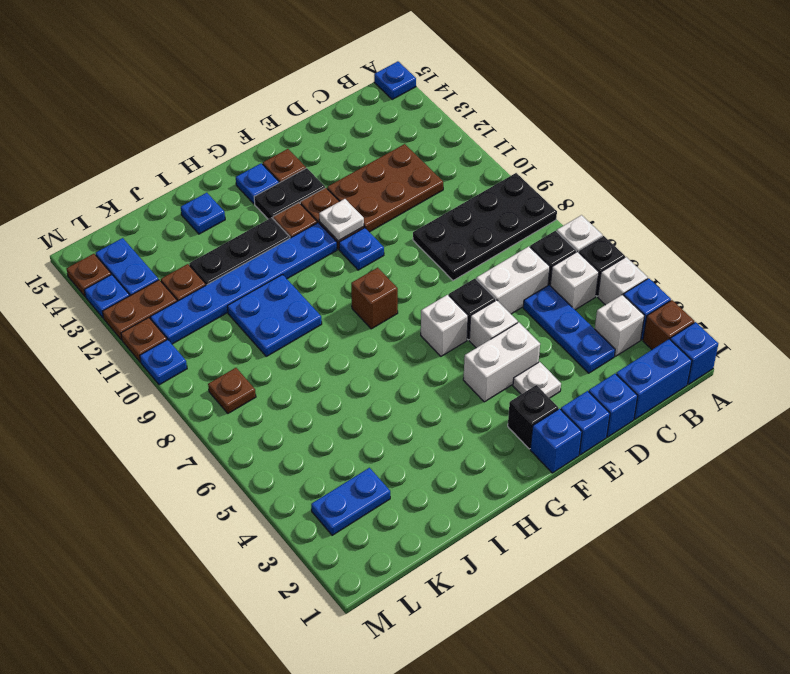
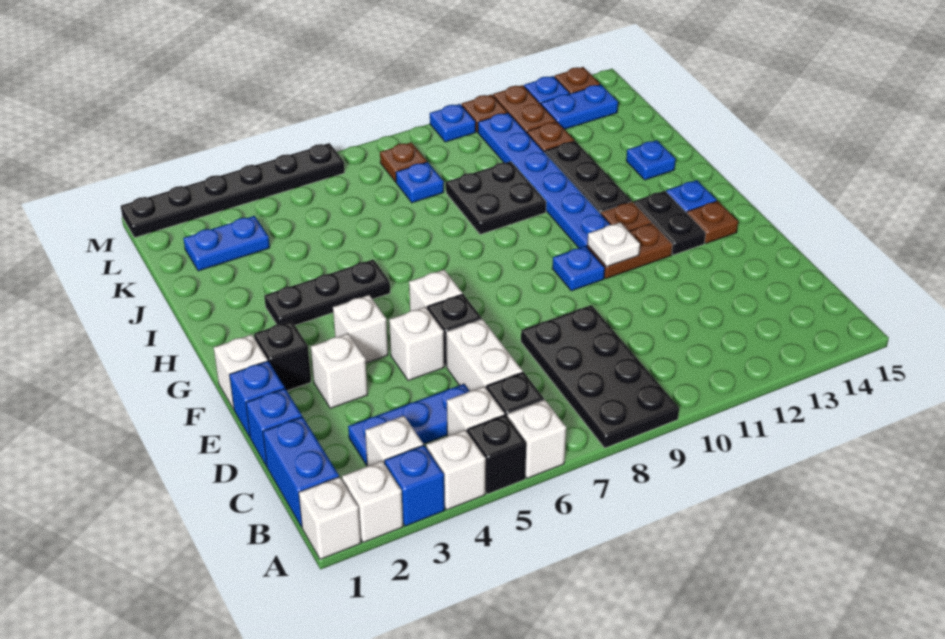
blue brick A1 level 1 -> white brick A1 level 1
brown brick A2 level 1 -> white brick A2 level 1
blue plate A15 level 1 -> blue plate K8 level 1
brown plate C11:E12 level 1 -> none
white plate E3 level 1 -> white brick E3 level 1
white brick E4:F4 level 1 -> white brick F4 level 1
blue brick F1 level 1 -> white brick F1 level 1
brown brick G8 level 1 -> none
none -> black plate H3:H5 level 1
blue plate I9:J10 level 1 -> black plate I9:J10 level 1
blue plate K3:L3 level 1 -> blue plate K2:K3 level 1
none -> black plate M1:M6 level 1

